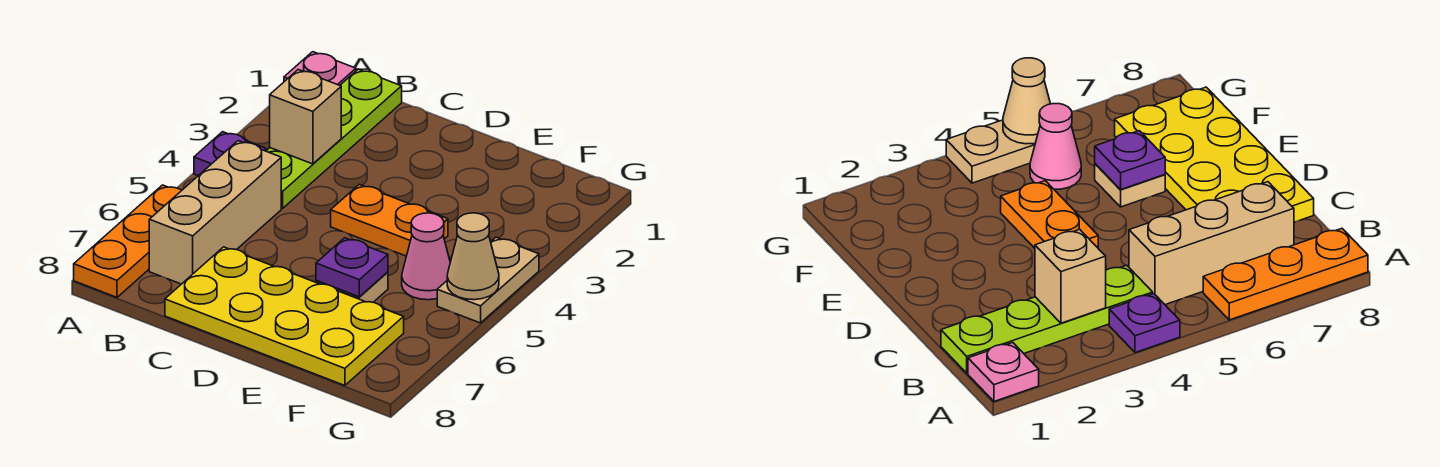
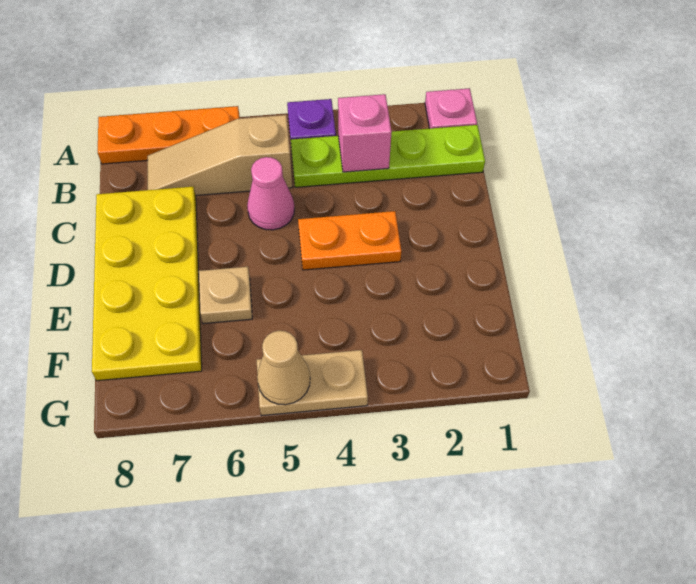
tan brick B3 level 2 -> pink brick B3 level 2
tan brick B5:B7 level 1 -> tan slope B5:B7 level 1 top 5
orange plate D4:E4 level 1 -> orange plate D3:D4 level 1
purple plate E6 level 2 -> none
pink cone F5 level 1 -> pink cone C5 level 1

